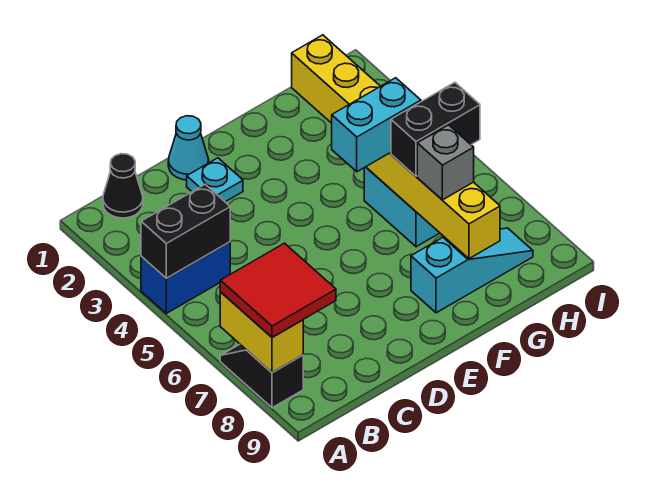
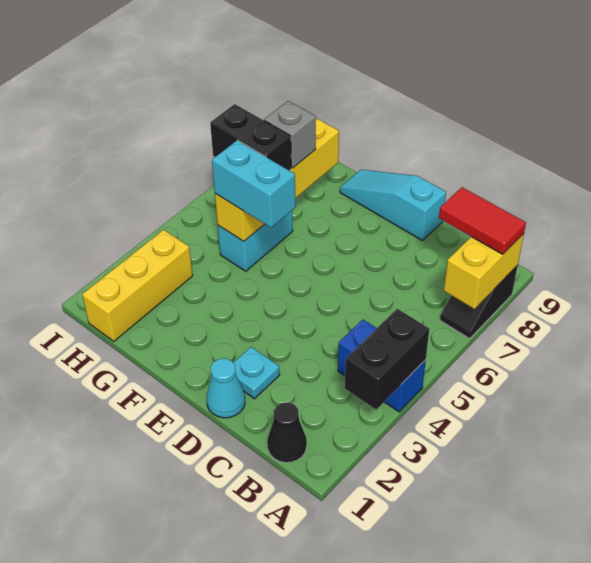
black brick A4:B4 level 2 -> black brick A3:A4 level 2
red tile A7:B8 level 3 -> red tile A8:B8 level 3
cyan slope F8:H8 level 1 top F -> cyan slope D9:F9 level 1 top D

